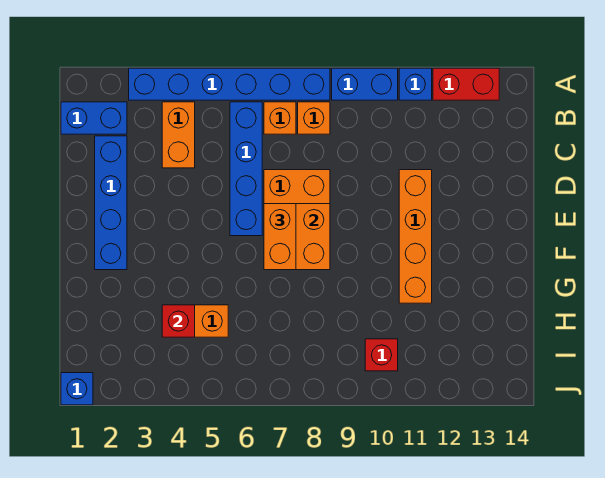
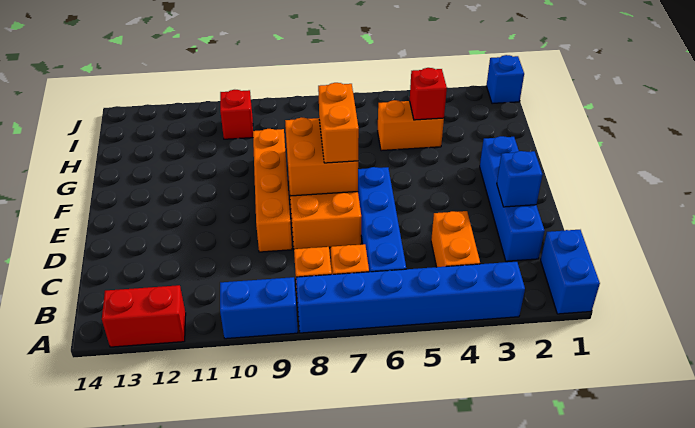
blue brick A11 level 1 -> blue brick D2 level 2
blue brick B1:B2 level 1 -> blue brick A1:B1 level 1
orange brick D11:G11 level 1 -> orange brick D9:G9 level 1

